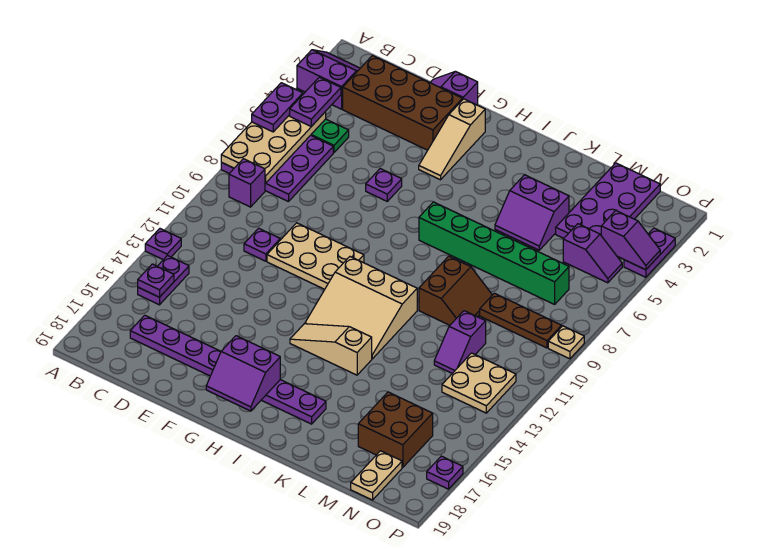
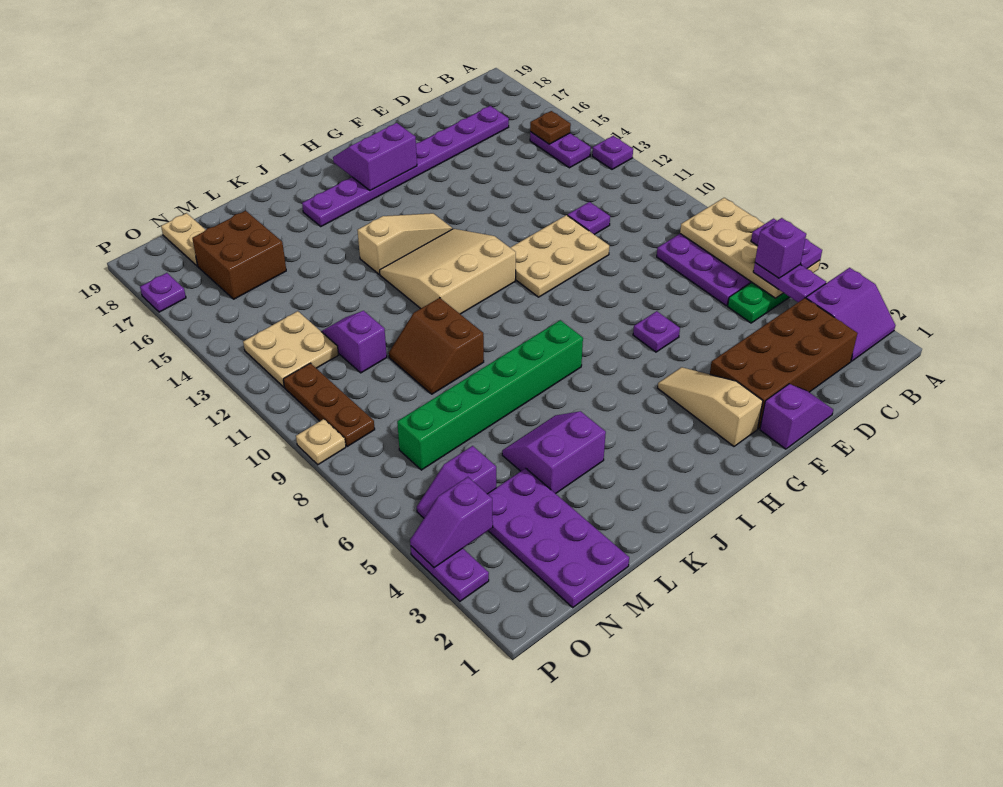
purple brick B9 level 1 -> purple brick B5 level 4
purple plate B15 level 2 -> brown plate B15 level 2
brown plate M9:O9 level 1 -> brown plate O9:O11 level 1

